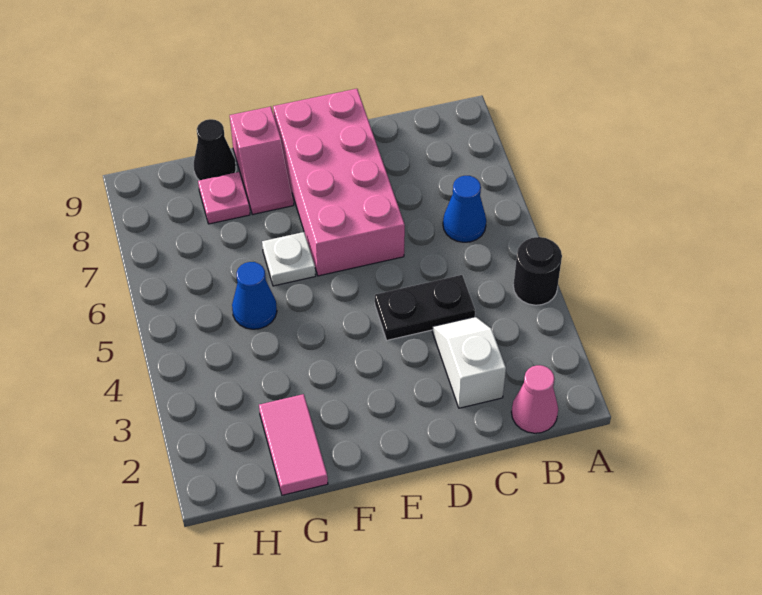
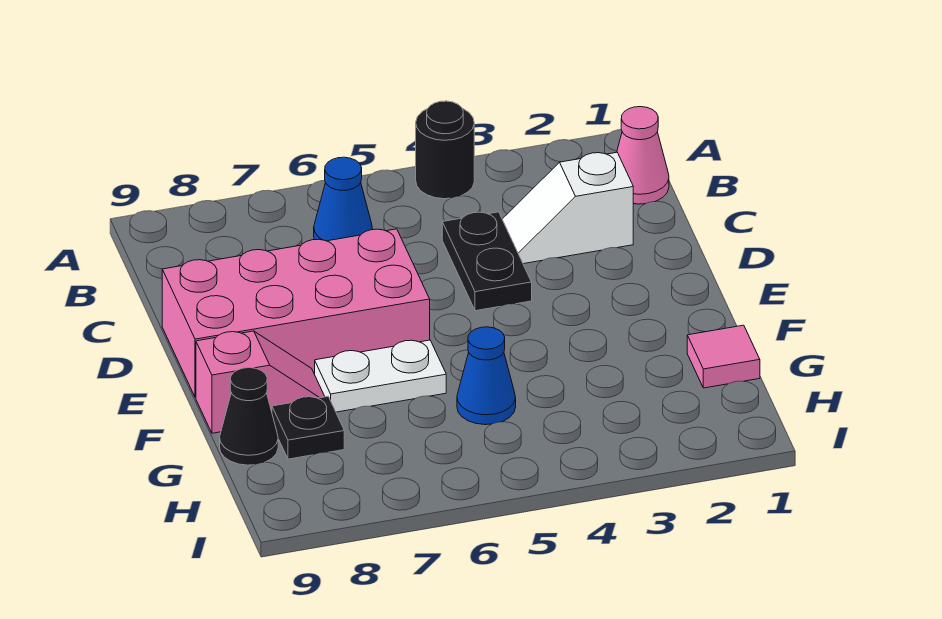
white plate F6 level 1 -> white plate F6:F7 level 1
pink tile G1:G2 level 1 -> pink tile G1 level 1
pink plate G8 level 1 -> black plate G8 level 1

